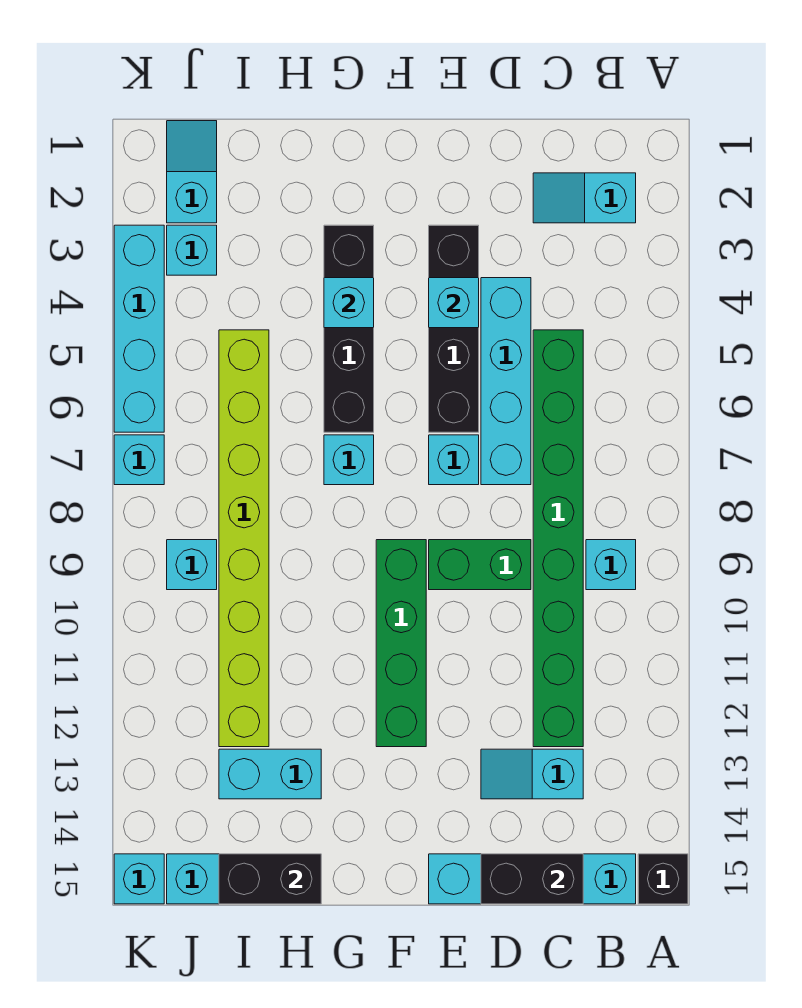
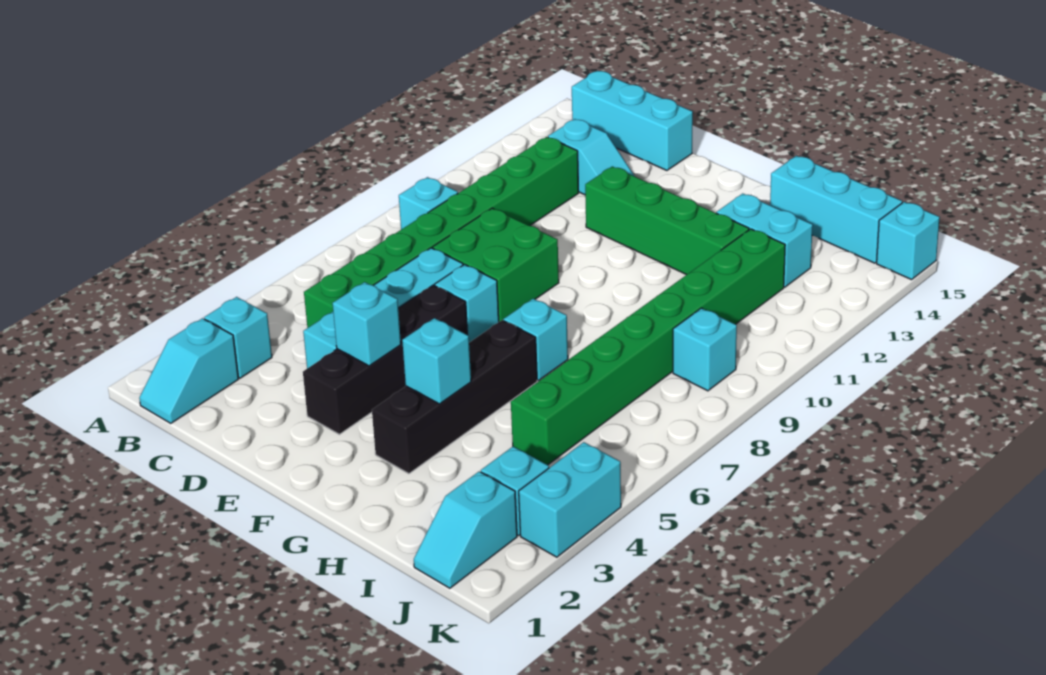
black brick A15 level 1 -> none
cyan slope B2:C2 level 1 top B -> cyan slope B1:B2 level 1 top 2
cyan brick B15:E15 level 1 -> cyan brick B15:D15 level 1
black brick C15:D15 level 2 -> none
green brick D9:E9 level 1 -> green brick D8:E9 level 1
green brick F9:F12 level 1 -> green brick E12:H12 level 1
black brick H15:I15 level 2 -> none
lime brick I5:I12 level 1 -> green brick I5:I12 level 1
cyan brick K3:K6 level 1 -> cyan brick K3:K4 level 1
cyan brick K7 level 1 -> cyan brick B3 level 1

